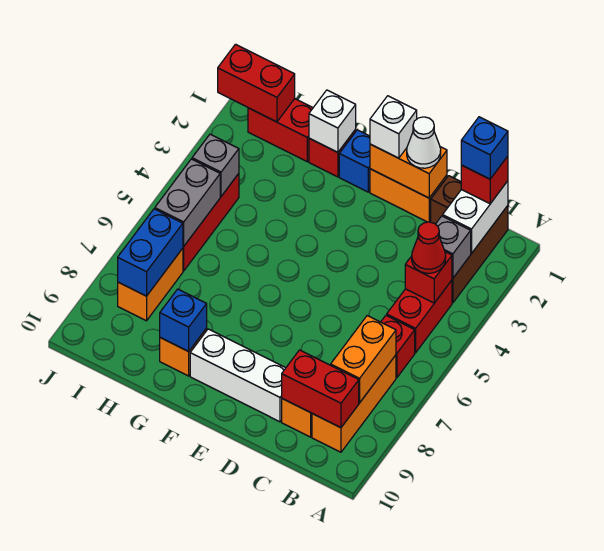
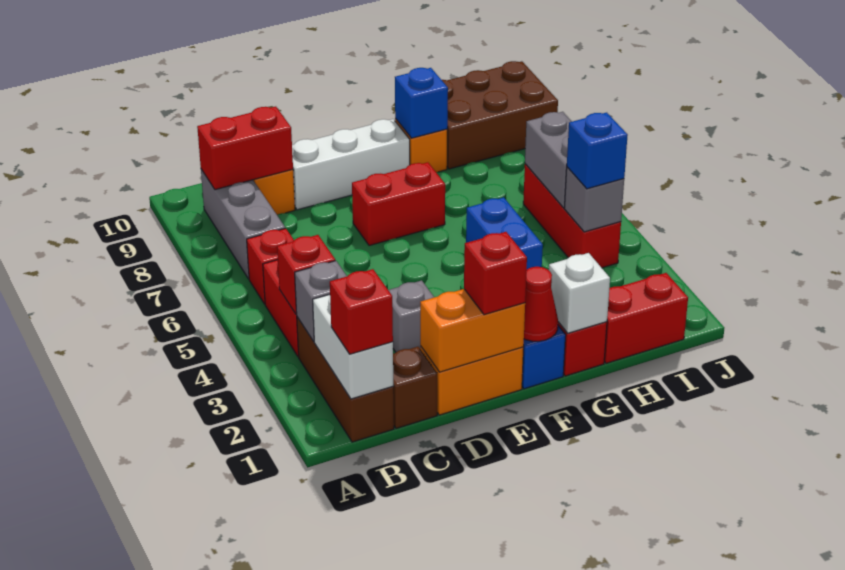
blue brick B1 level 4 -> blue brick I4 level 3
red cone B4 level 3 -> red cone F1 level 2
orange brick B7:B9 level 1 -> grey brick B7:B9 level 1
orange brick B7:B8 level 2 -> none
white cone D1 level 3 -> none
none -> grey brick D3 level 1
white brick E1 level 3 -> red brick E1 level 3
none -> brown brick H9:J10 level 1
red brick I1:J1 level 2 -> red brick E7:F7 level 1
orange brick I7:I8 level 1 -> none
blue brick I7:I8 level 2 -> blue brick G4:G5 level 1

